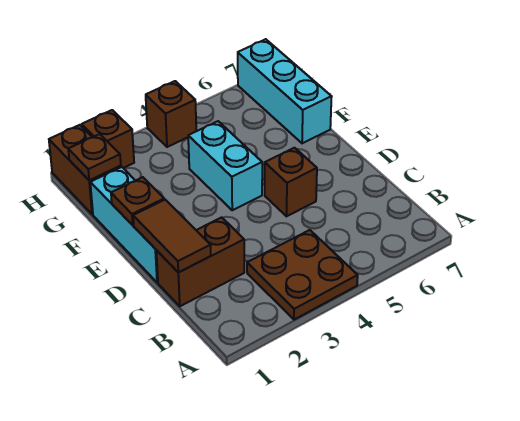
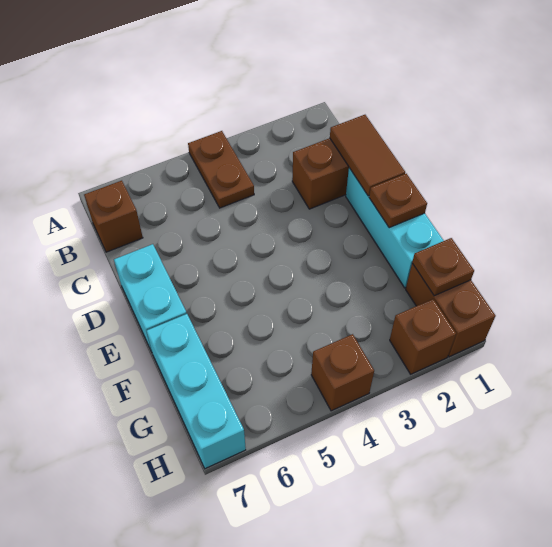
brown plate A3:B4 level 1 -> brown plate A4:B4 level 1
brown brick D5 level 1 -> brown brick B7 level 1
cyan brick E4:F4 level 1 -> cyan brick D7:E7 level 1

